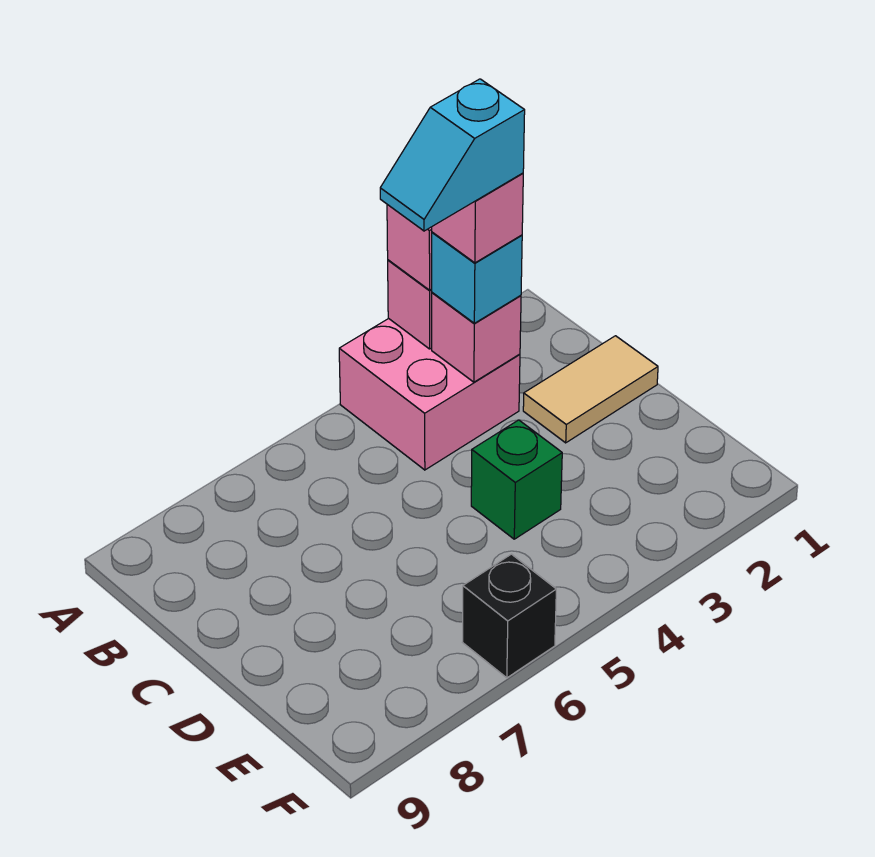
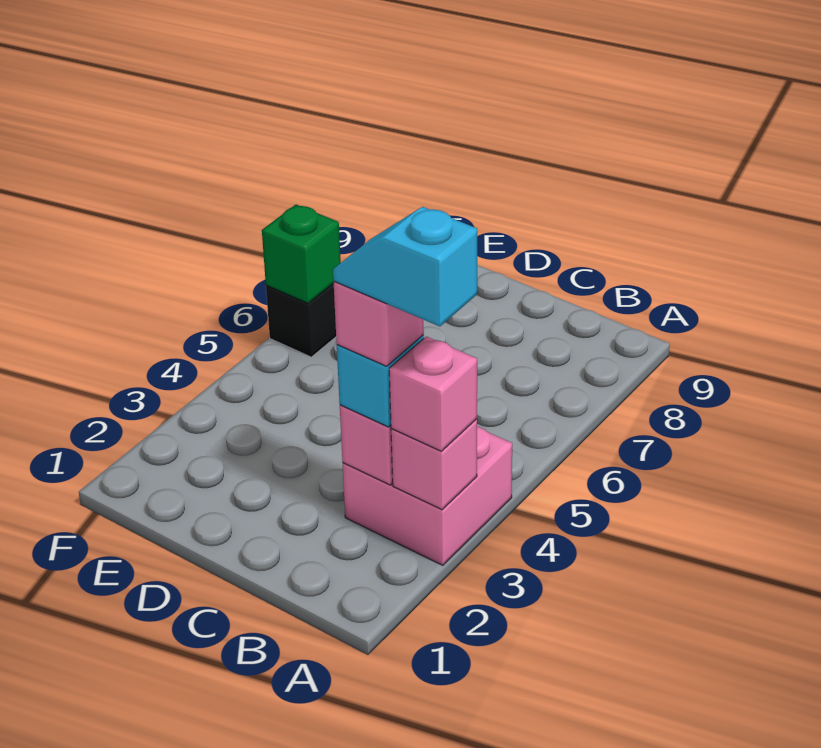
cyan slope B3:B4 level 5 top 3 -> cyan slope A3:B3 level 5 top A
tan tile C1:C2 level 1 -> none
green brick D4 level 1 -> green brick F6 level 2

